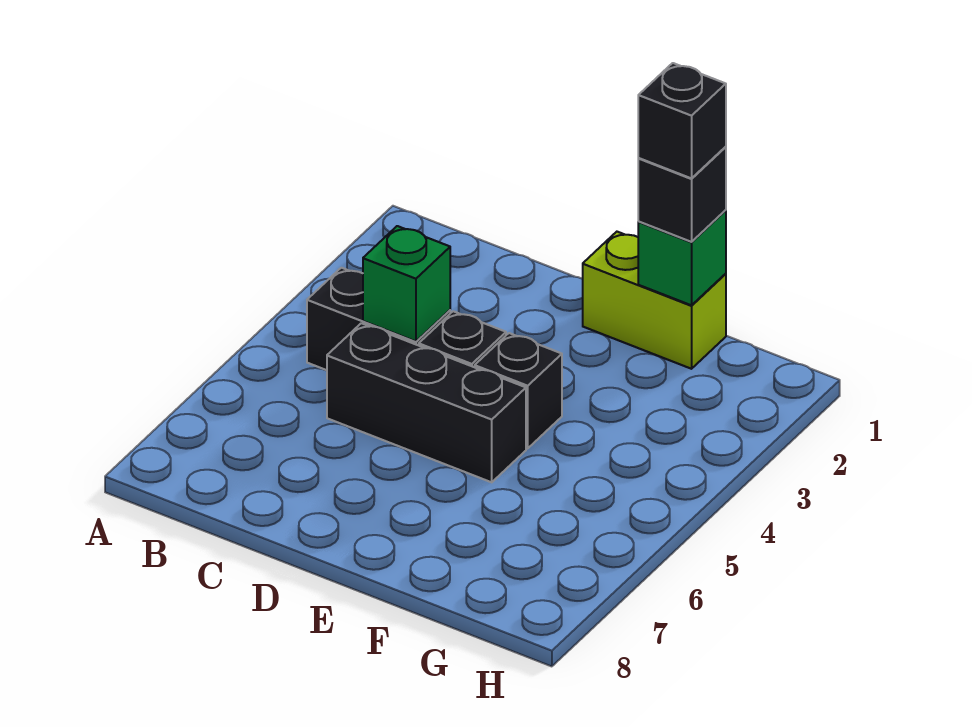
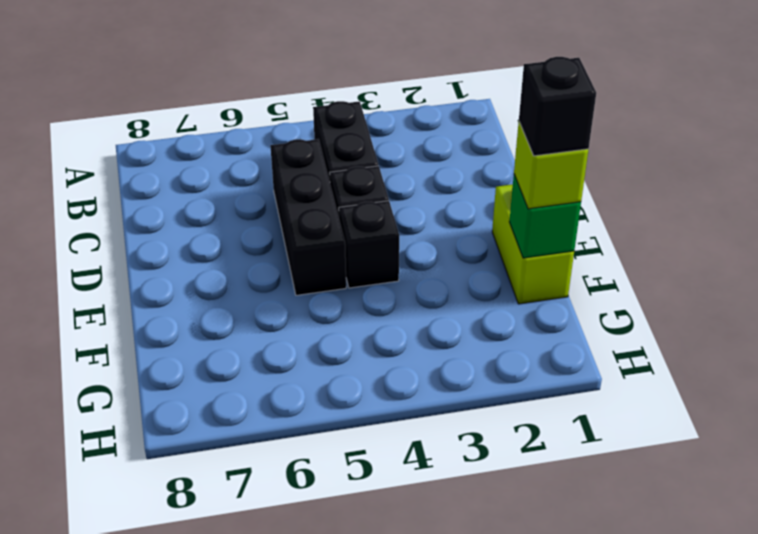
green brick C4 level 2 -> none
black brick F1 level 3 -> lime brick F1 level 3

